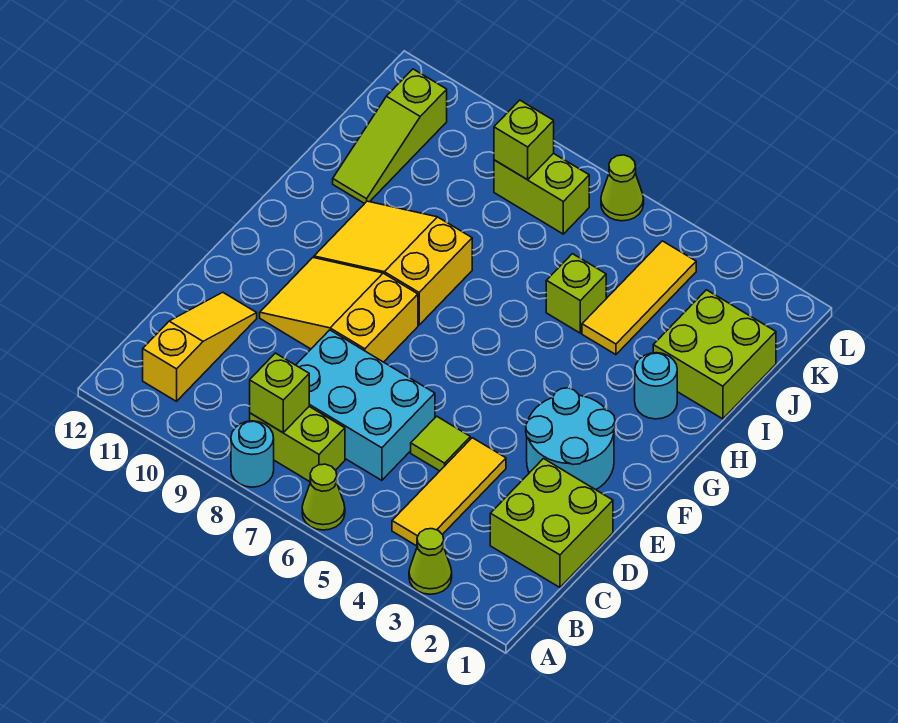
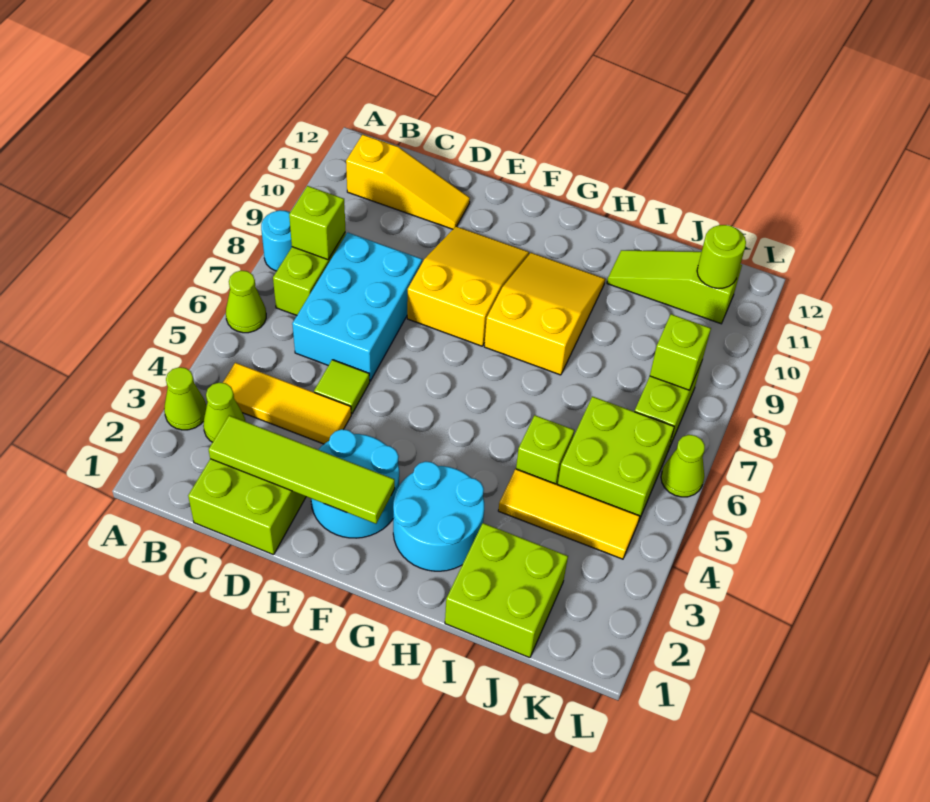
none -> lime cone B3 level 1
none -> lime tile C2:F2 level 2
cyan round brick H2 level 1 -> cyan round brick G2:H3 level 1
none -> lime brick J5:K6 level 1
none -> lime round brick K11 level 2

